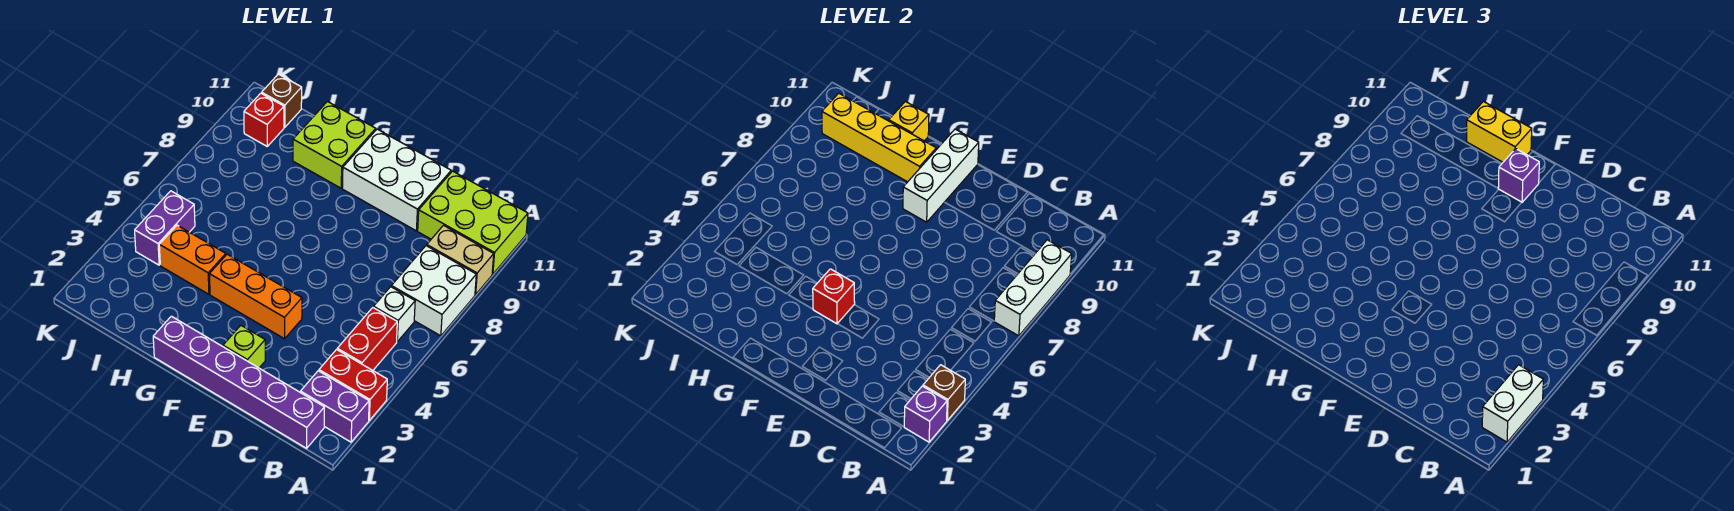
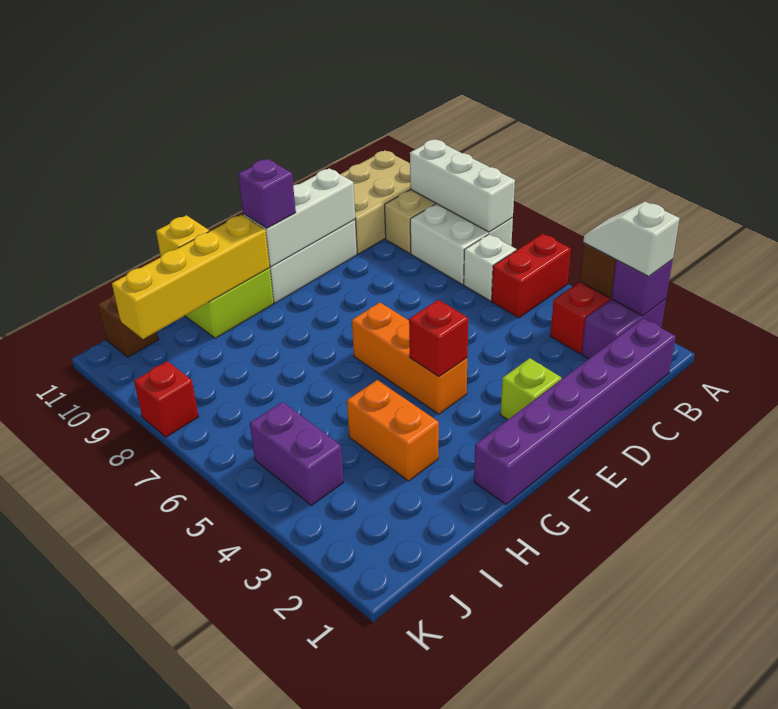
white brick A2:A3 level 3 -> white slope A2:A3 level 3 top 2
lime brick A10:C11 level 1 -> tan brick A10:C11 level 1
red brick B4:B5 level 1 -> red brick A5:B5 level 1
orange brick E4:G4 level 1 -> orange brick F4:F6 level 1
white brick F9:F11 level 2 -> white brick D10:F10 level 2
yellow brick G11:H11 level 3 -> none
orange brick H4:I4 level 1 -> orange brick H3:H4 level 1
red brick J10 level 1 -> red brick K8 level 1

